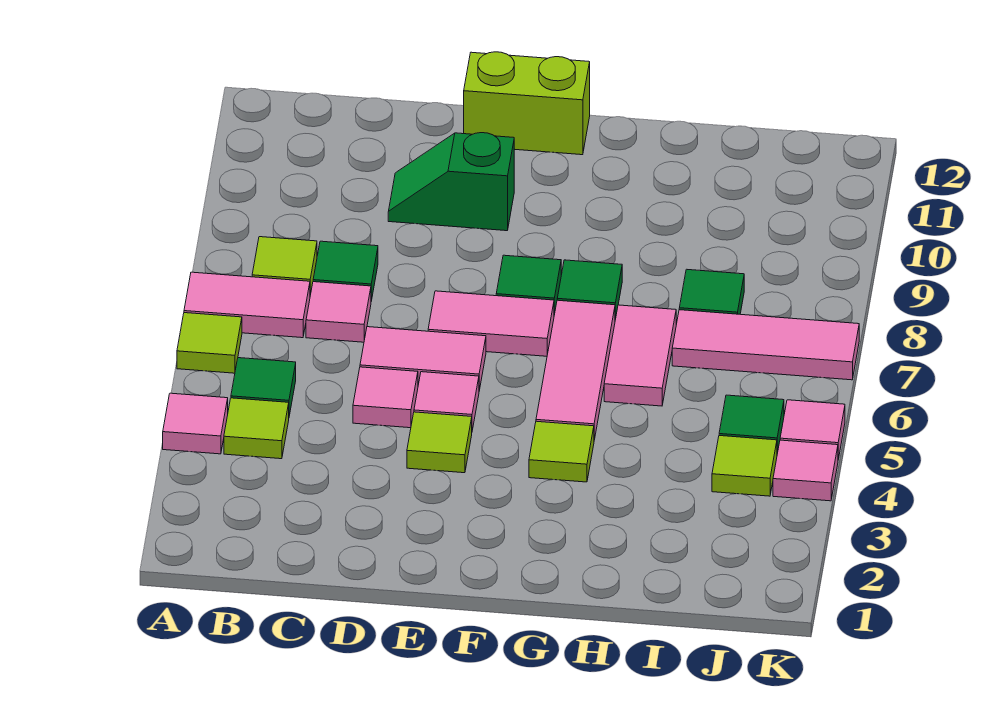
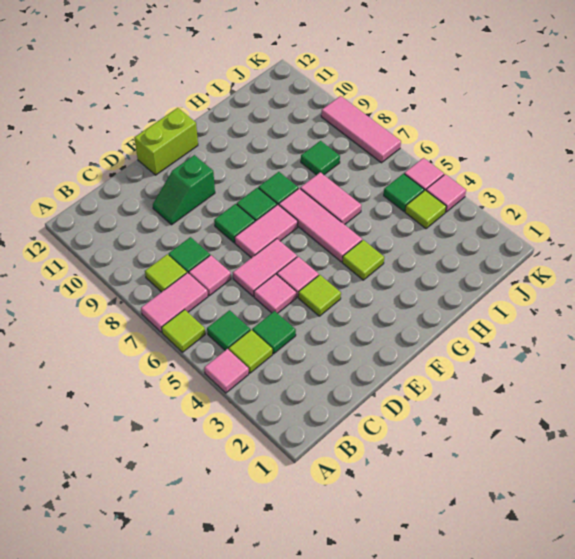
none -> green tile C4 level 1
none -> green tile E8 level 1
pink tile I7:K7 level 1 -> pink tile K7:K9 level 1

